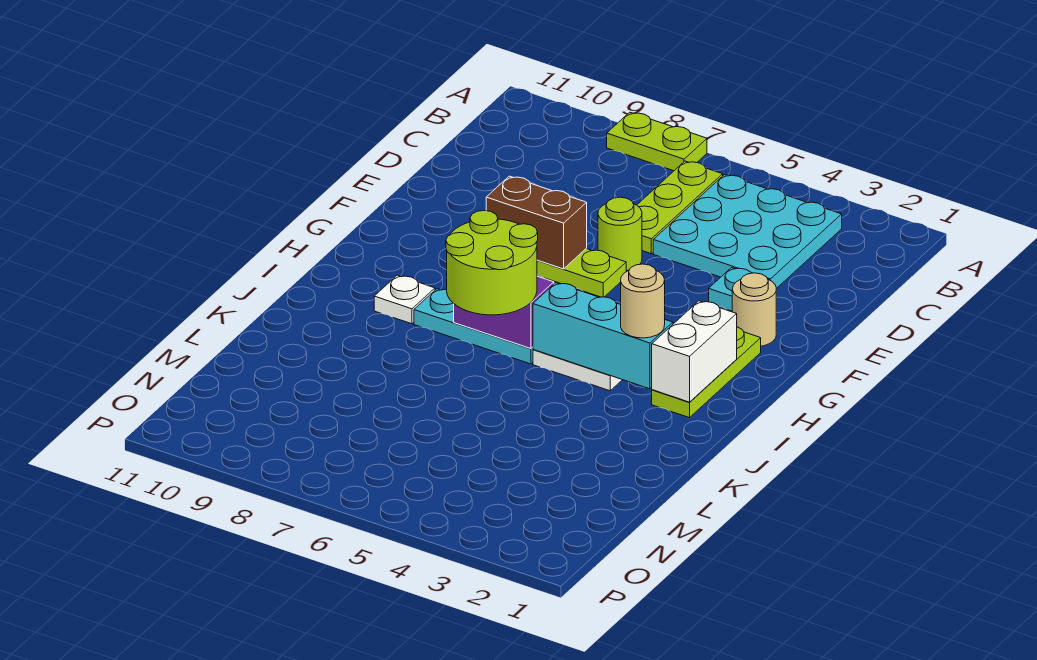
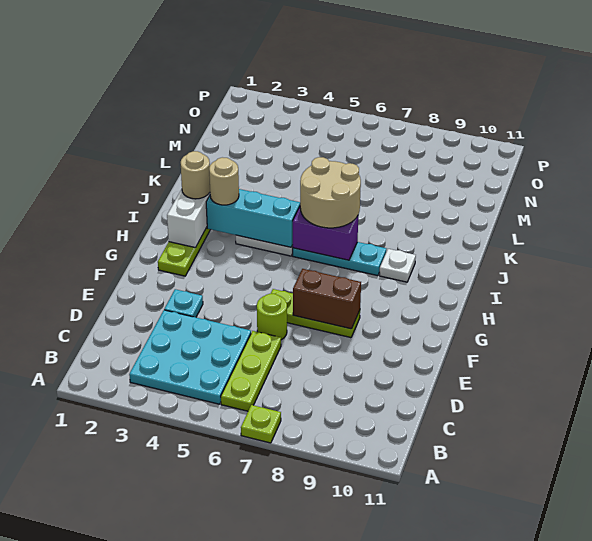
lime plate A7:A8 level 1 -> lime plate A7 level 1
tan round brick F2 level 1 -> tan round brick I2 level 3
lime round brick I6:J7 level 3 -> tan round brick I6:J7 level 3

